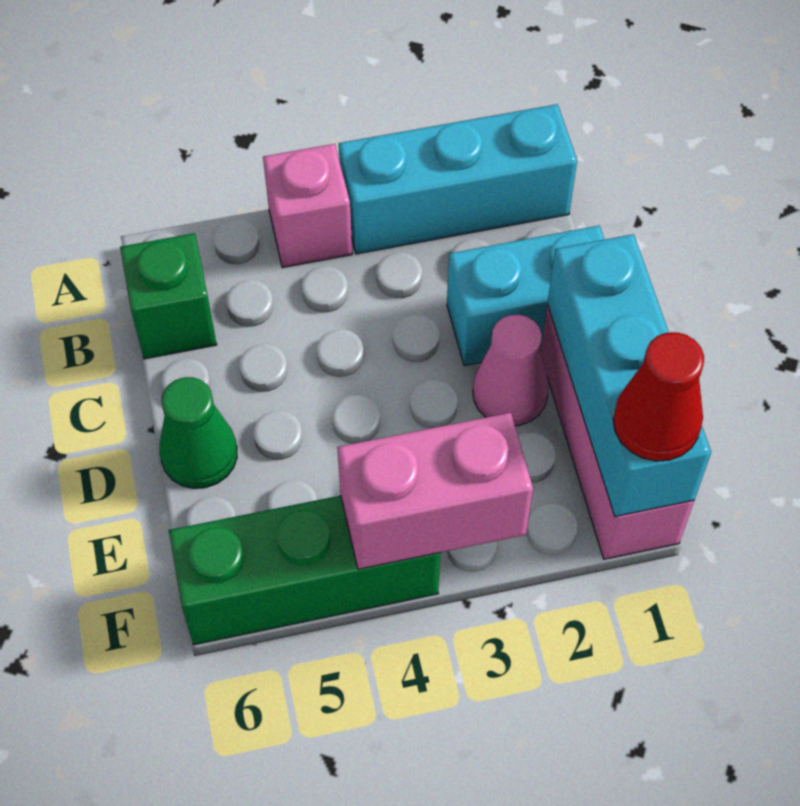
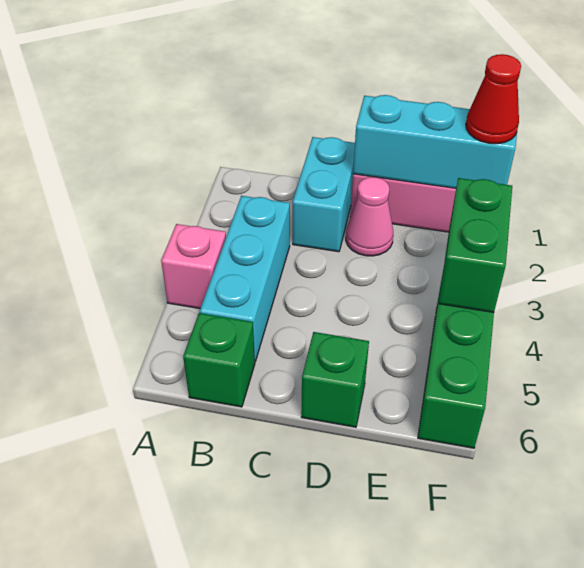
cyan brick A1:A3 level 1 -> cyan brick B3:B5 level 1
green cone D6 level 1 -> green brick D6 level 1
pink brick F3:F4 level 2 -> green brick F3:F4 level 2

